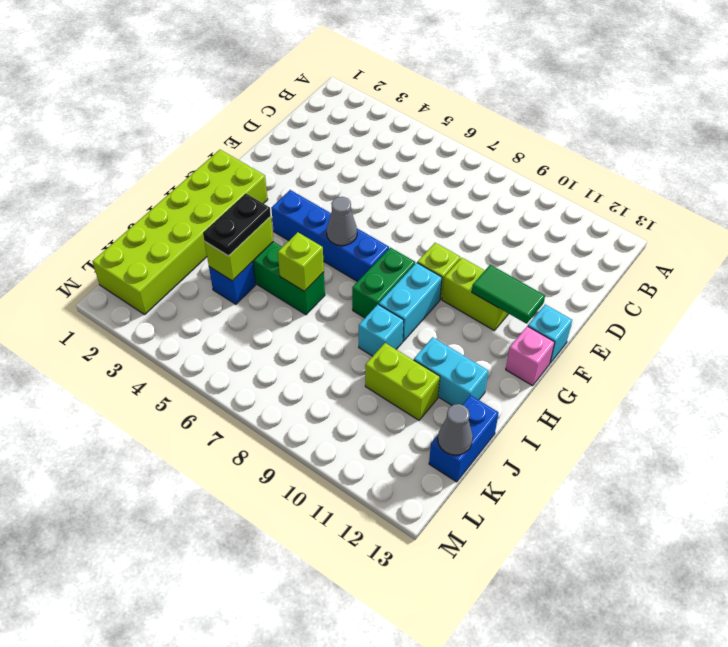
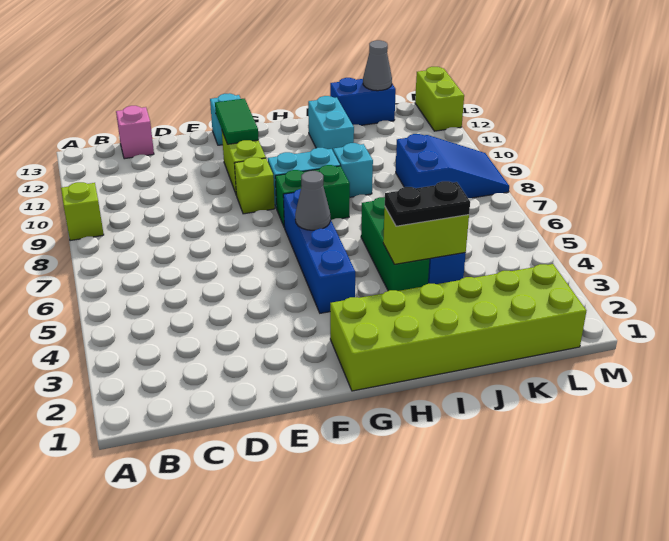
pink brick G13 level 1 -> pink brick C13 level 1
lime brick I6 level 2 -> lime brick A9 level 1
lime brick J10:J11 level 1 -> lime brick M12:M13 level 1
none -> blue slope K8:M9 level 1 top K

